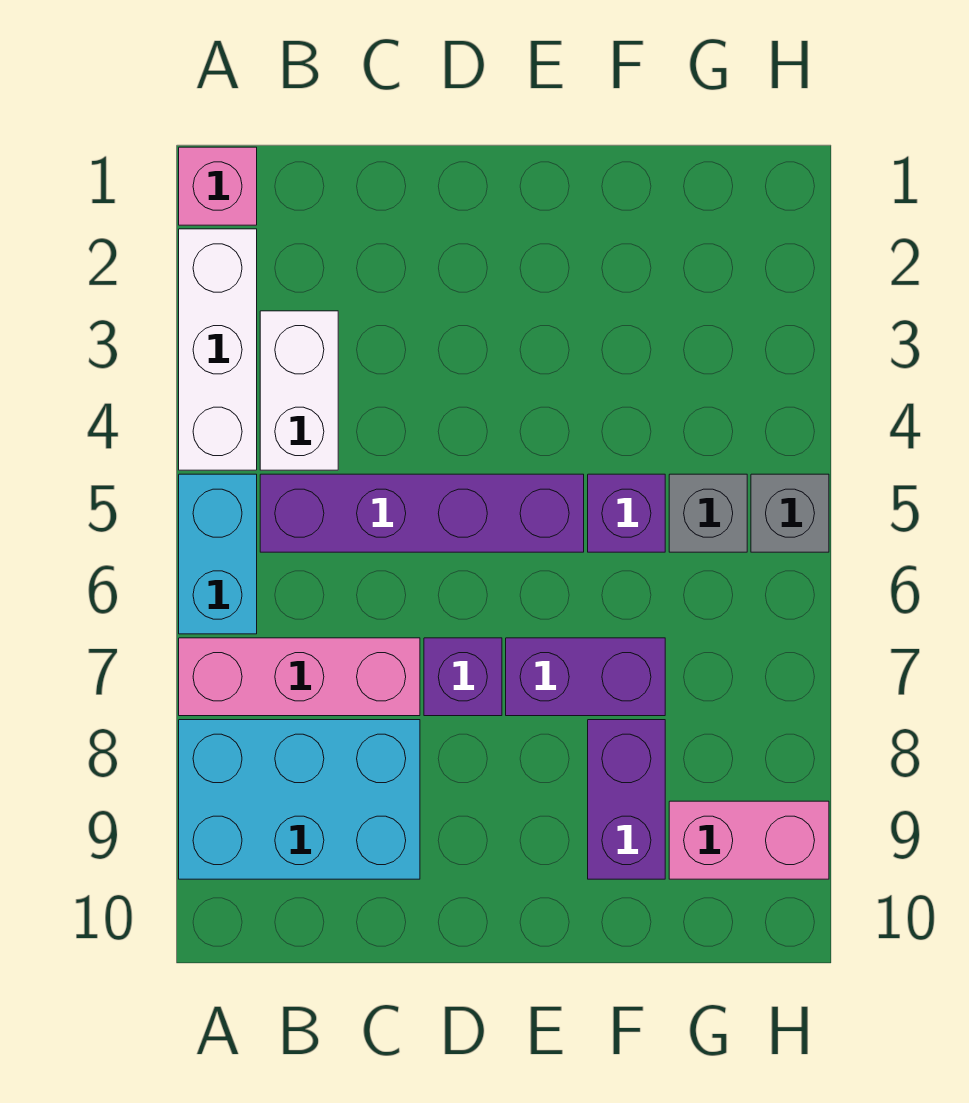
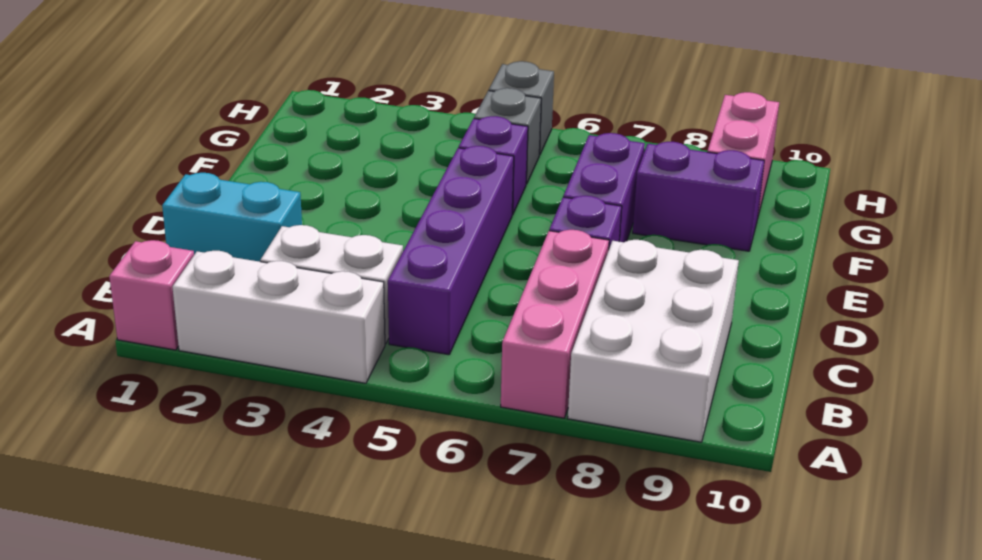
cyan brick A5:A6 level 1 -> cyan brick C1:C2 level 1
cyan brick A8:C9 level 1 -> white brick A8:C9 level 1

